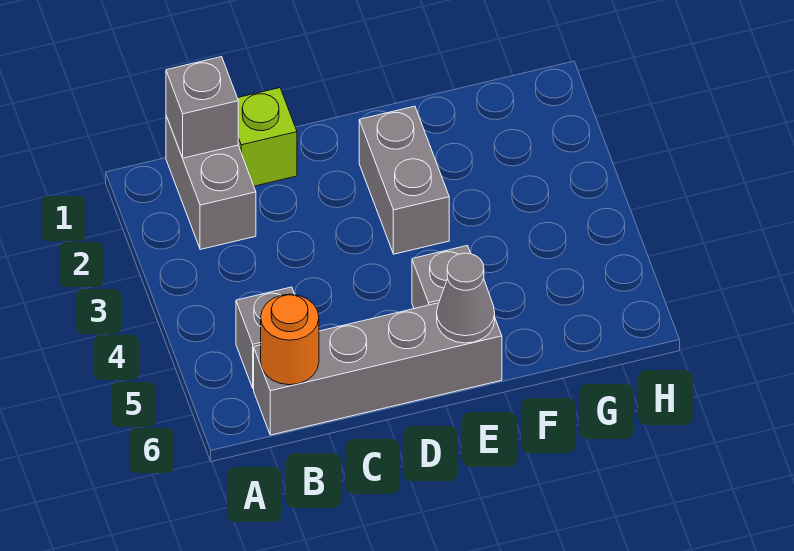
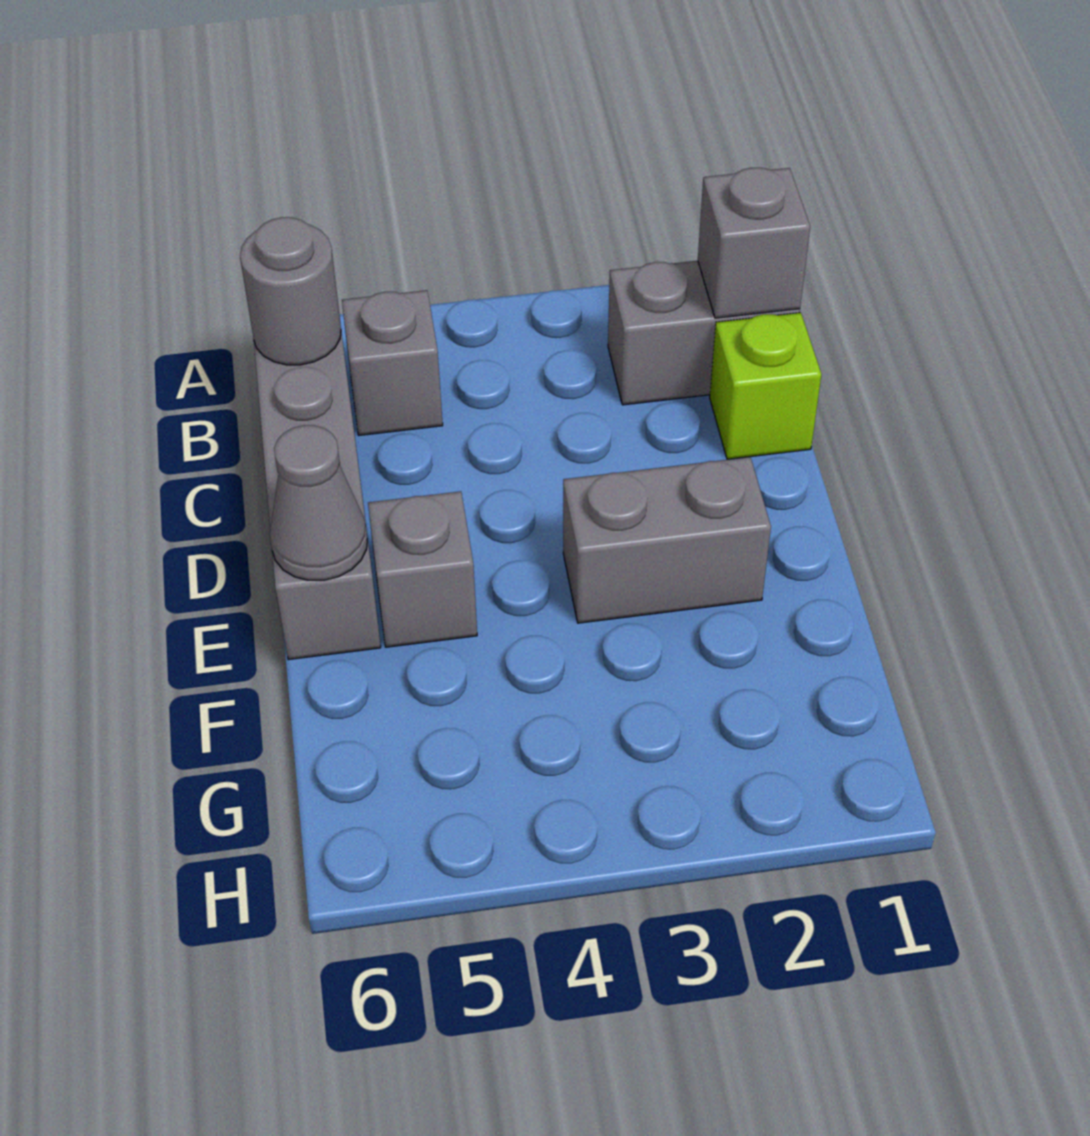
orange round brick B6 level 2 -> grey round brick B6 level 2

